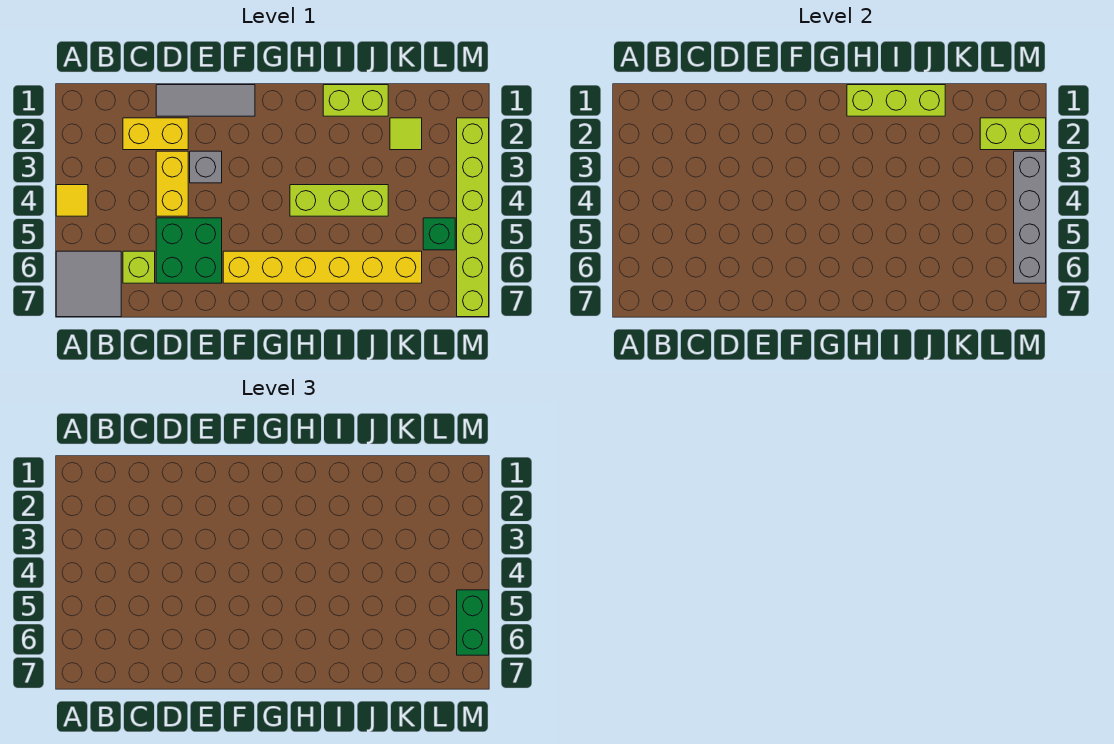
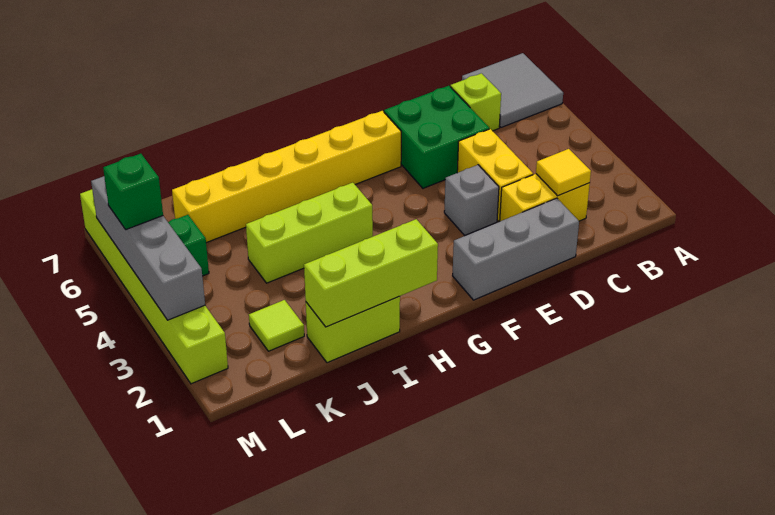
yellow tile A4 level 1 -> yellow tile C2 level 2
grey tile D1:F1 level 1 -> grey brick D1:F1 level 1
lime brick L2:M2 level 2 -> none
green brick M5:M6 level 3 -> green brick M5 level 3

